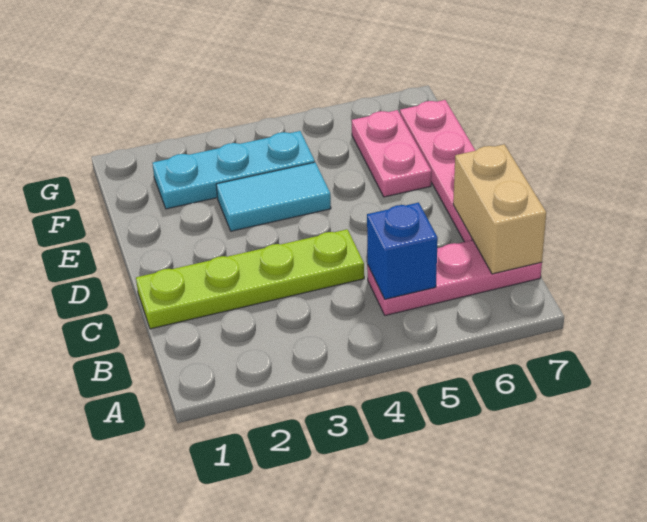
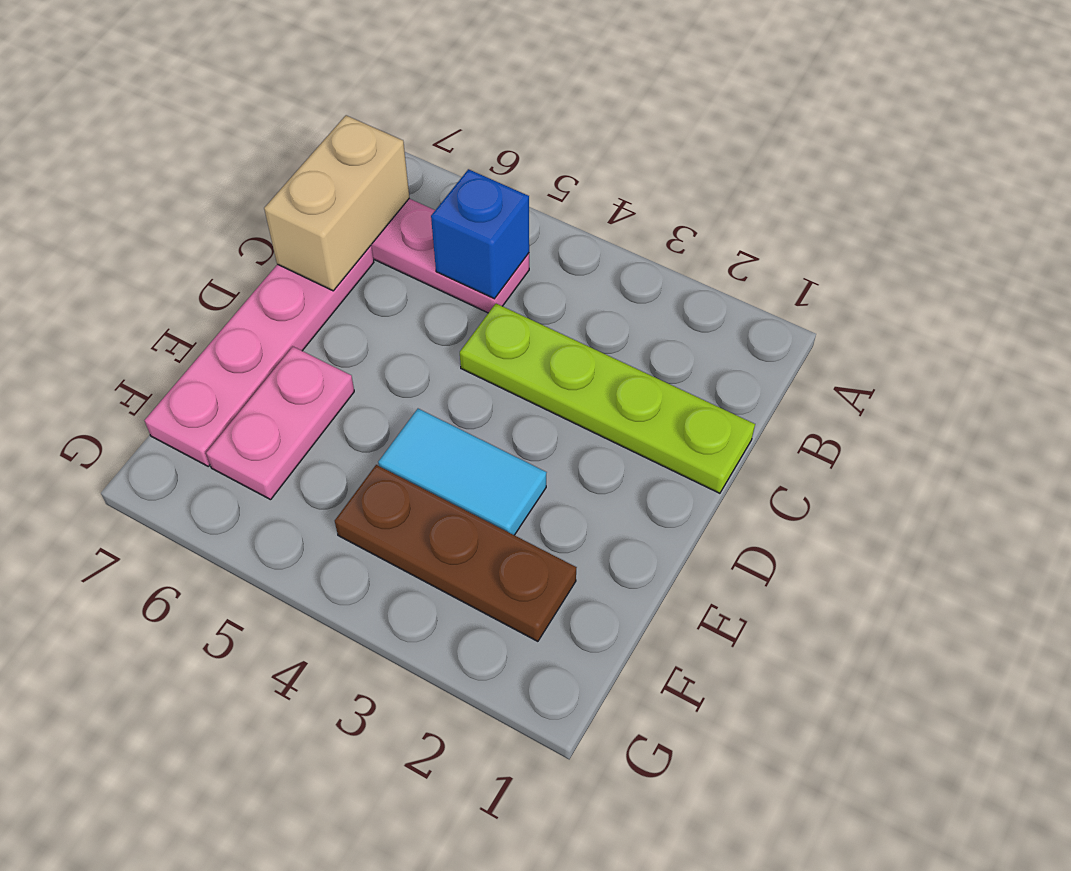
cyan plate F2:F4 level 1 -> brown plate F2:F4 level 1

